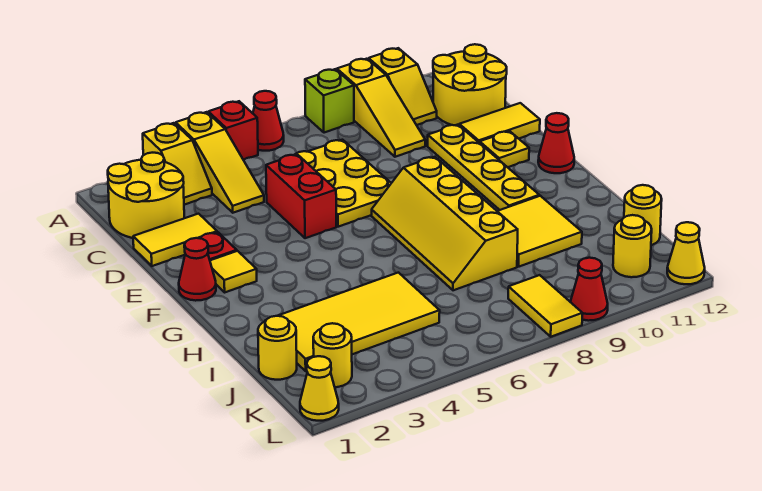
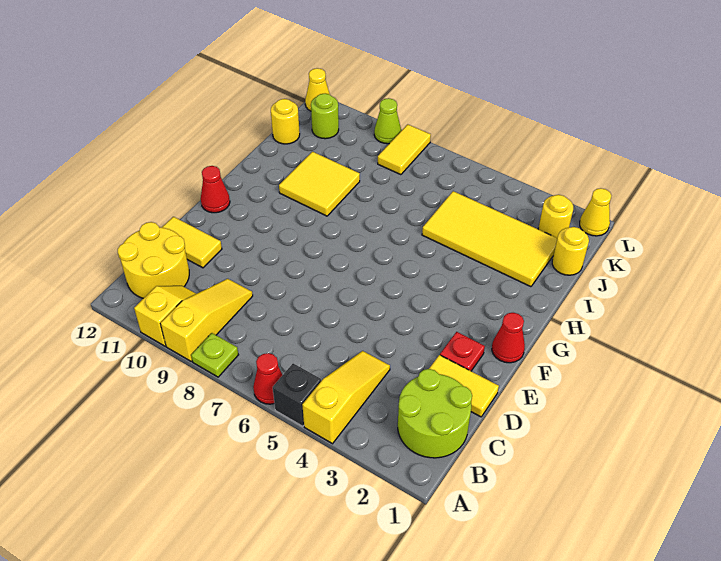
yellow slope A3:B3 level 1 top A -> none
red brick A5 level 1 -> black brick A5 level 1
lime brick A8 level 1 -> lime plate A8 level 1
yellow round brick B1:C2 level 1 -> lime round brick B1:C2 level 1
yellow plate C6:E7 level 1 -> none
red brick D5:E5 level 1 -> none
yellow plate D10:G10 level 1 -> none
yellow plate E11 level 1 -> none
yellow tile F2 level 1 -> none
yellow slope F7:I8 level 1 top 8 -> none
yellow round brick K11 level 1 -> lime round brick K11 level 1
red cone L9 level 1 -> lime cone L9 level 1

